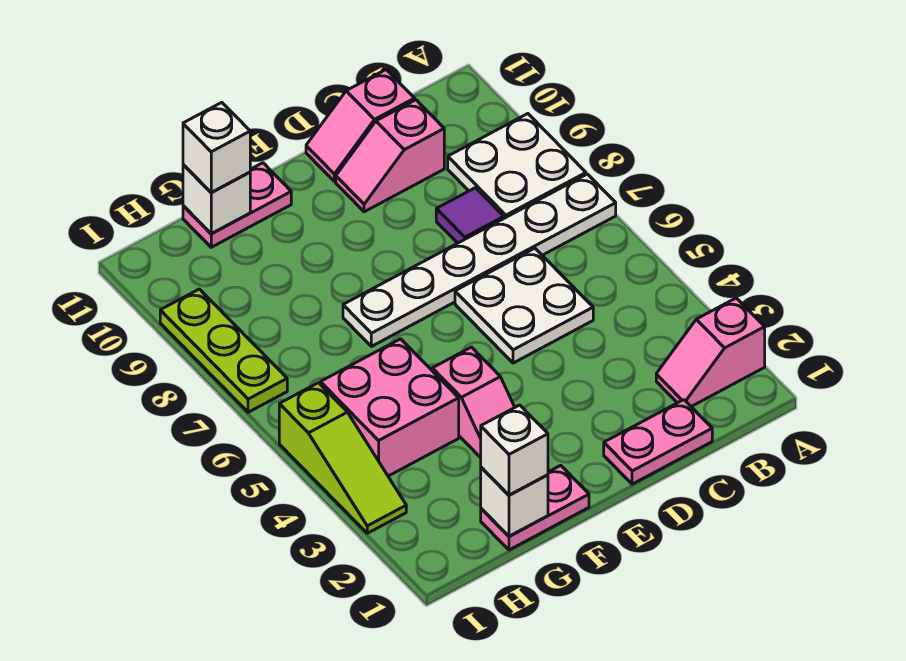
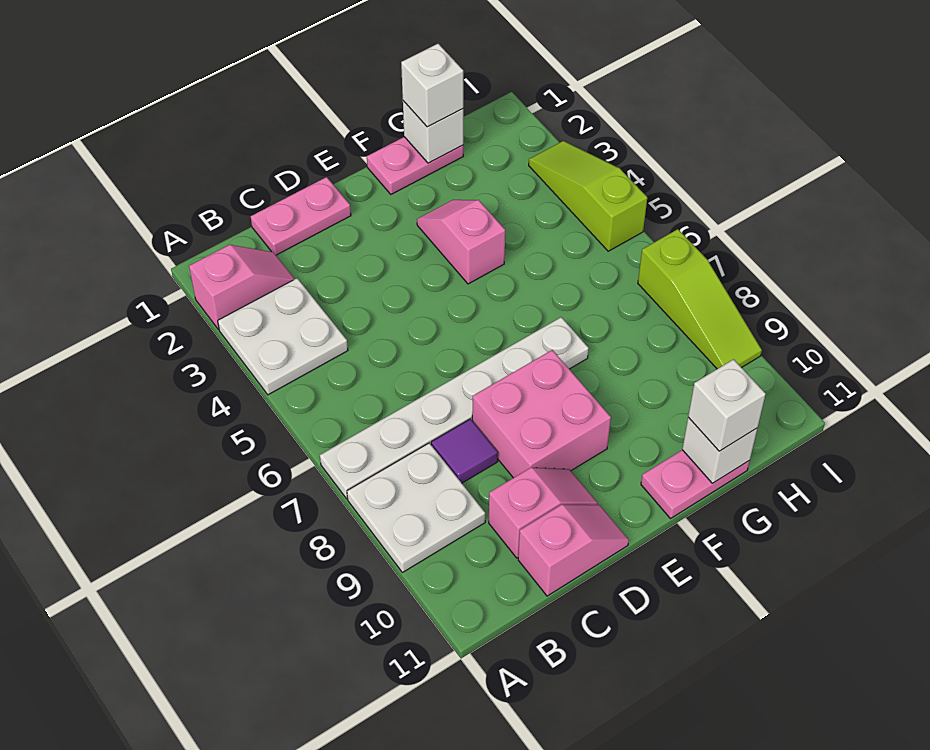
white plate C5:D6 level 1 -> white plate A3:B4 level 1
pink brick G4:H5 level 1 -> pink brick D8:E9 level 1
lime plate I7:I9 level 1 -> lime slope I7:I9 level 1 top 7

